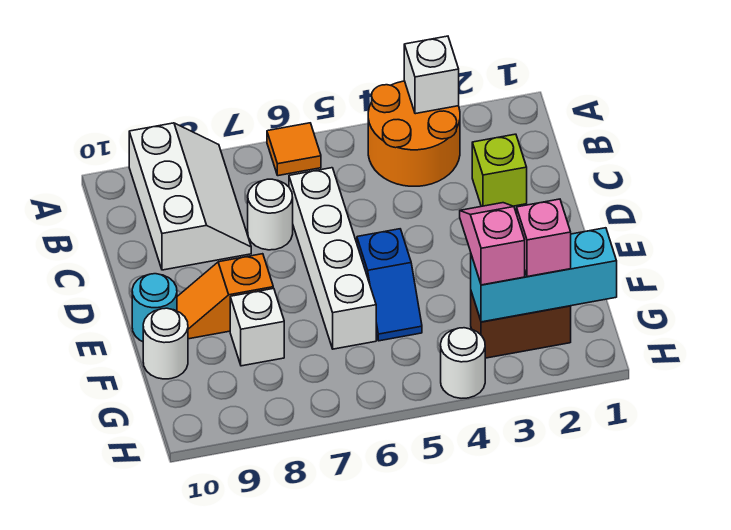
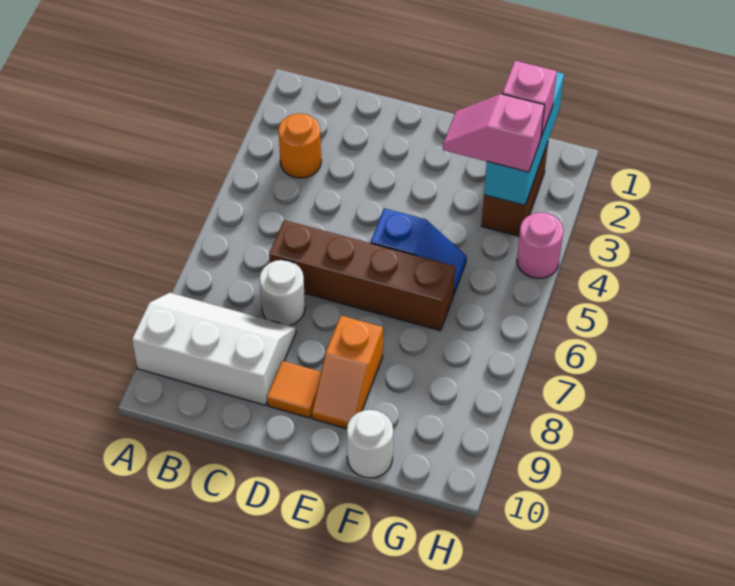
orange round brick A3:B4 level 1 -> orange round brick B3 level 1
white brick A3 level 2 -> none
orange tile A6 level 1 -> orange tile D9 level 1
lime brick C2 level 1 -> none
white brick C6:F6 level 1 -> brown brick C6:F6 level 1
cyan round brick E10 level 1 -> none
white brick F8 level 1 -> none
white round brick H4 level 1 -> pink round brick H4 level 1

